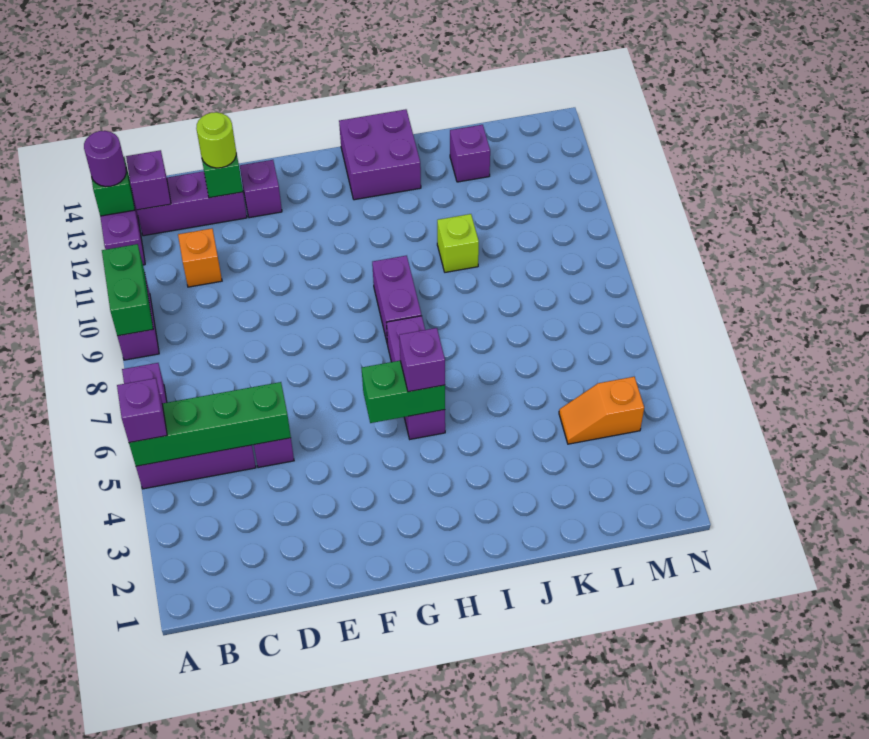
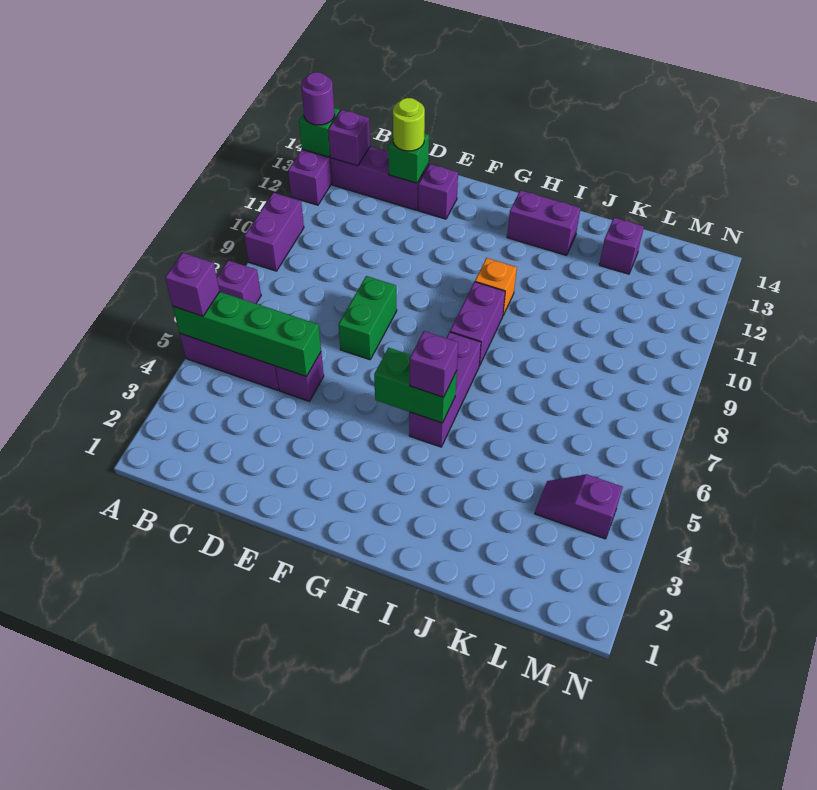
green brick A9:A10 level 2 -> green brick E7:E8 level 1
orange brick C11 level 1 -> orange brick H10 level 1
purple brick H13:I14 level 1 -> purple brick H13:I13 level 1
lime brick J10 level 1 -> none
orange slope L4:M4 level 1 top M -> purple slope L4:M4 level 1 top M

